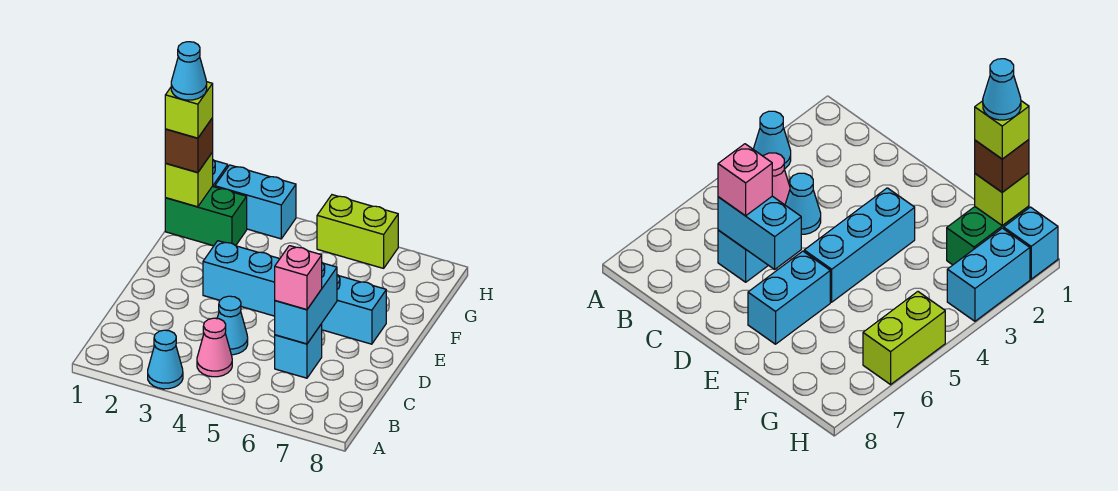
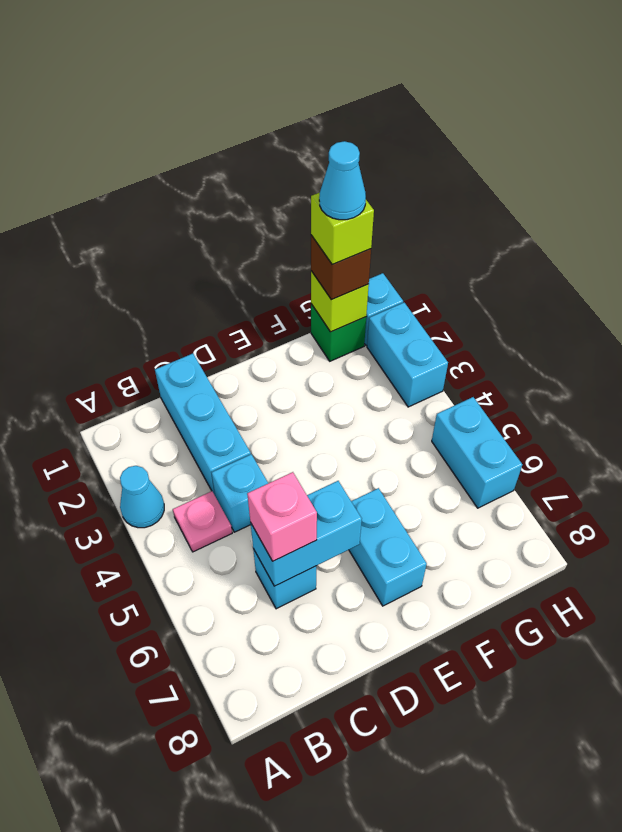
pink cone B4 level 1 -> pink plate B4 level 1
cyan cone C4 level 1 -> cyan brick C4 level 1
cyan brick E3:E5 level 1 -> cyan brick C1:C3 level 1
green brick G1:G2 level 1 -> green brick G1 level 1
lime brick H5:H6 level 1 -> cyan brick H5:H6 level 1

